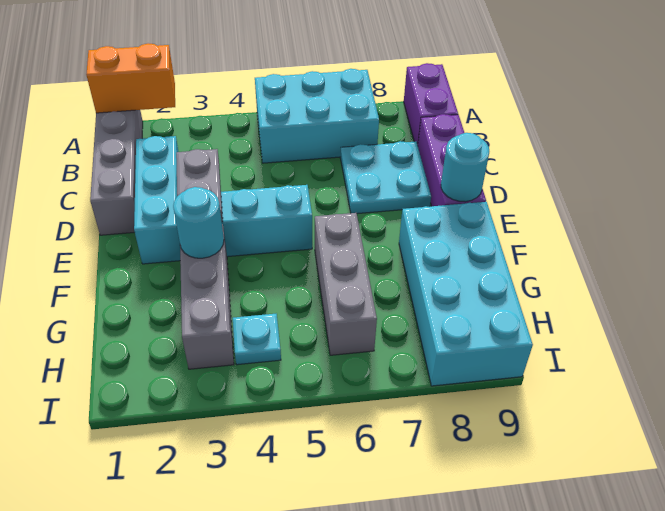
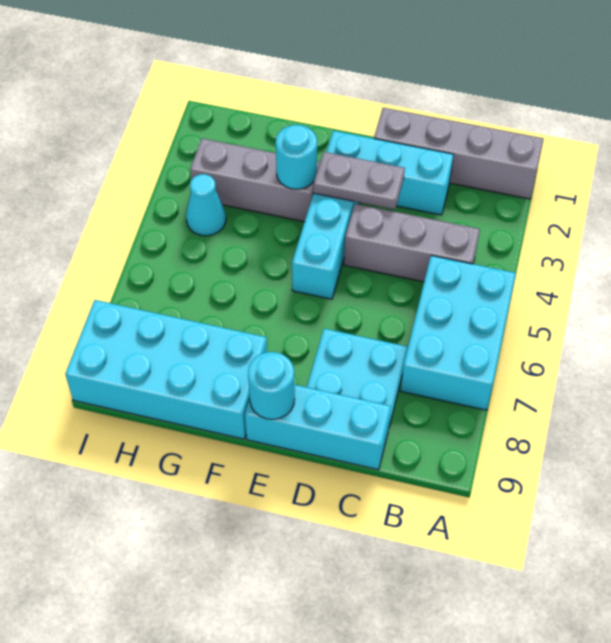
orange brick A1:A2 level 2 -> none
purple brick A9:B9 level 1 -> none
purple brick C9:E9 level 1 -> cyan brick C9:E9 level 1
grey brick F6:H6 level 1 -> grey brick B4:D4 level 1
cyan plate H4 level 1 -> cyan cone H4 level 1

